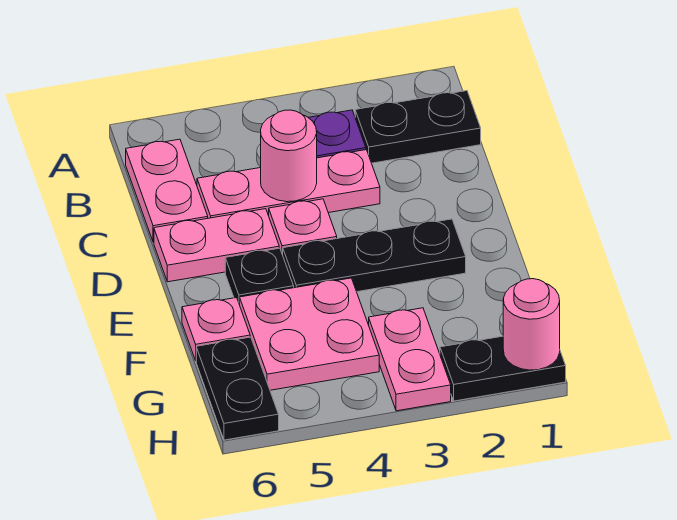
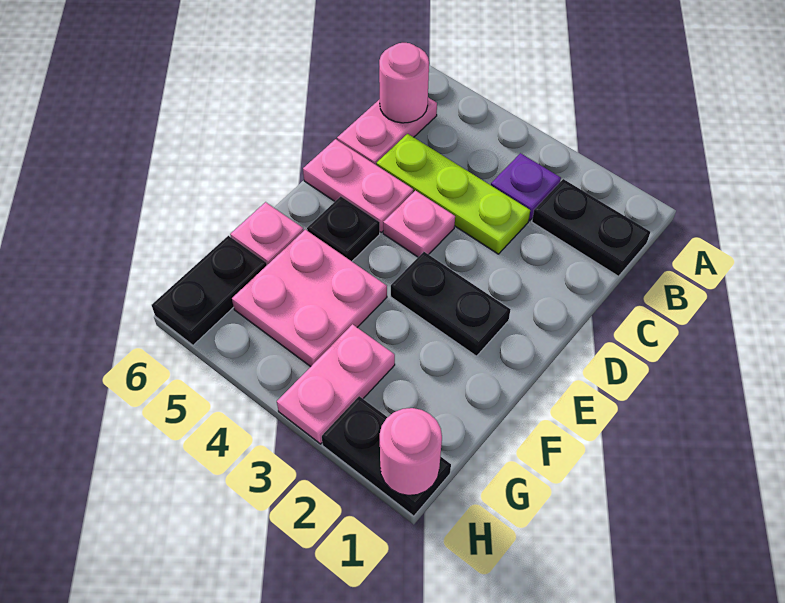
pink plate C3:C5 level 1 -> lime plate C3:C5 level 1
pink round brick C4 level 2 -> pink round brick B6 level 2
black plate E2:E4 level 1 -> black plate E2:E3 level 1

